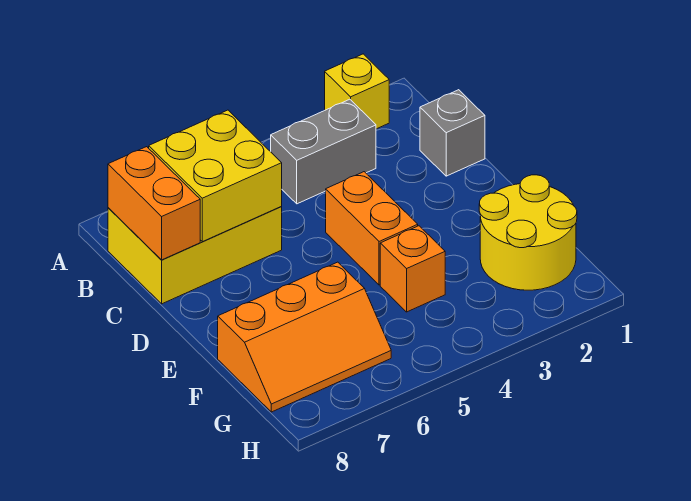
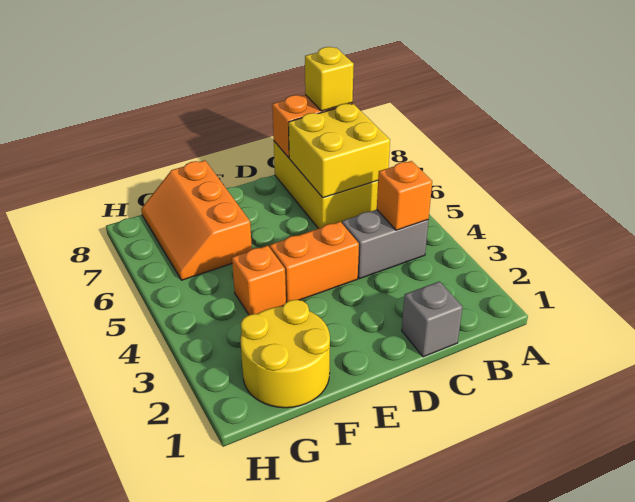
yellow brick A2 level 1 -> yellow brick B8 level 3
grey brick B3:B4 level 1 -> grey brick B4:C4 level 1
none -> orange brick B4 level 2

